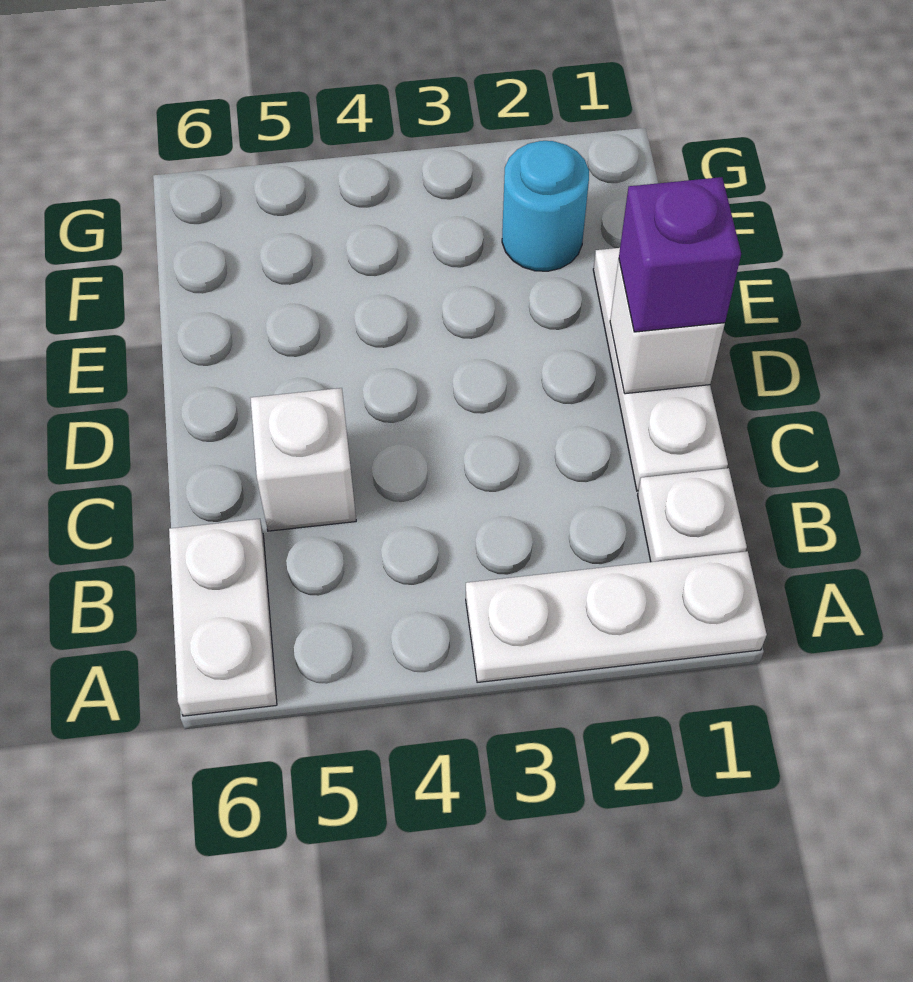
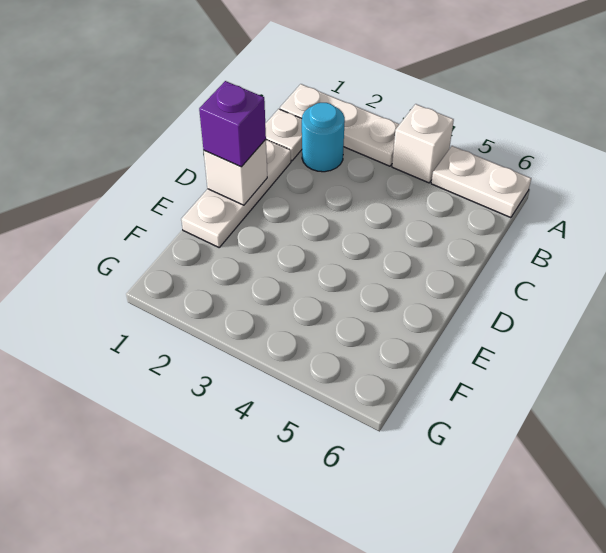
white plate A6:B6 level 1 -> white plate A5:A6 level 1
white brick C5 level 1 -> white brick A4 level 1
cyan round brick F2 level 1 -> cyan round brick B2 level 1

